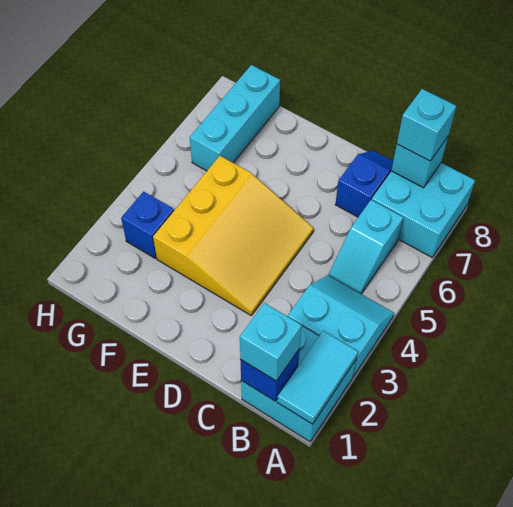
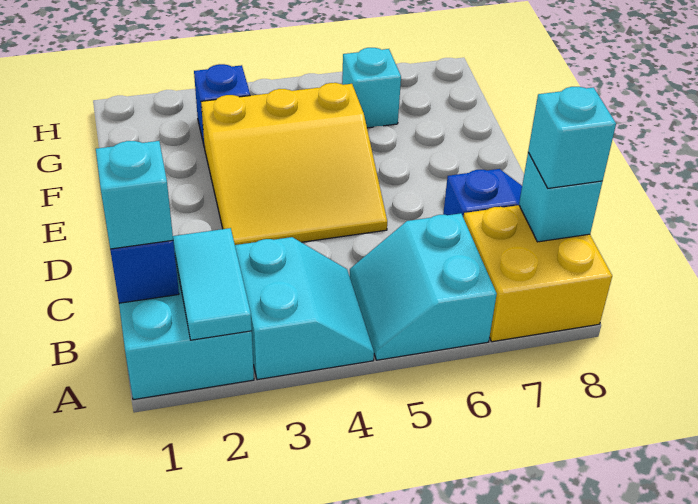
cyan tile A1:A2 level 2 -> cyan tile A2:B2 level 2
cyan brick A7:B8 level 1 -> yellow brick A7:B8 level 1
cyan slope B5:B6 level 1 top 6 -> cyan slope A5:B6 level 1 top 6
cyan brick G6:G8 level 1 -> cyan brick G6 level 1

